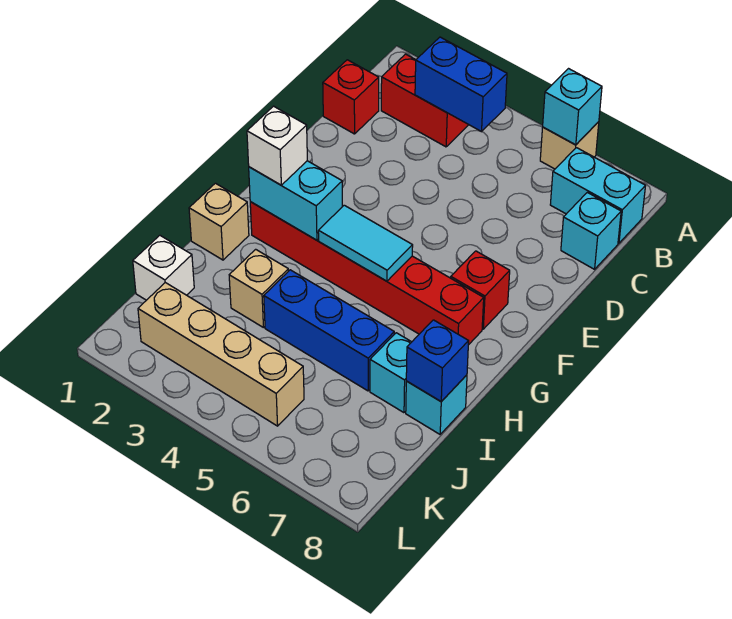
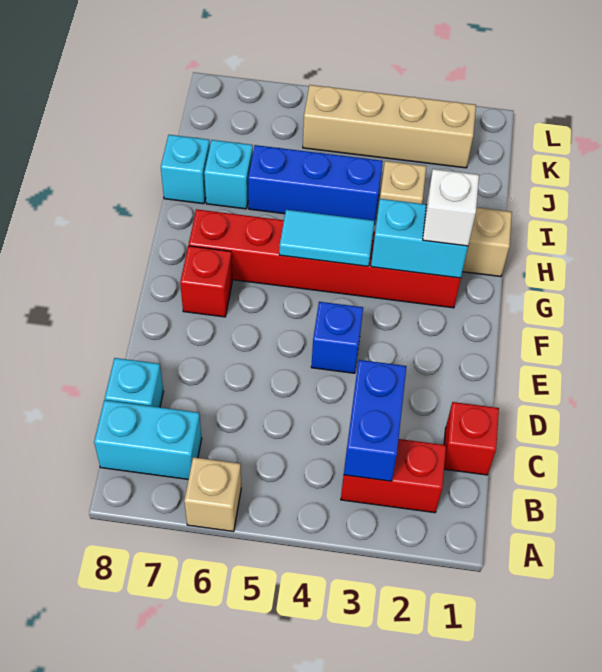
cyan brick A6 level 2 -> none
blue brick B3:B4 level 2 -> blue brick B3:C3 level 2
blue brick I8 level 2 -> blue brick E4 level 1
white brick J1 level 1 -> none

